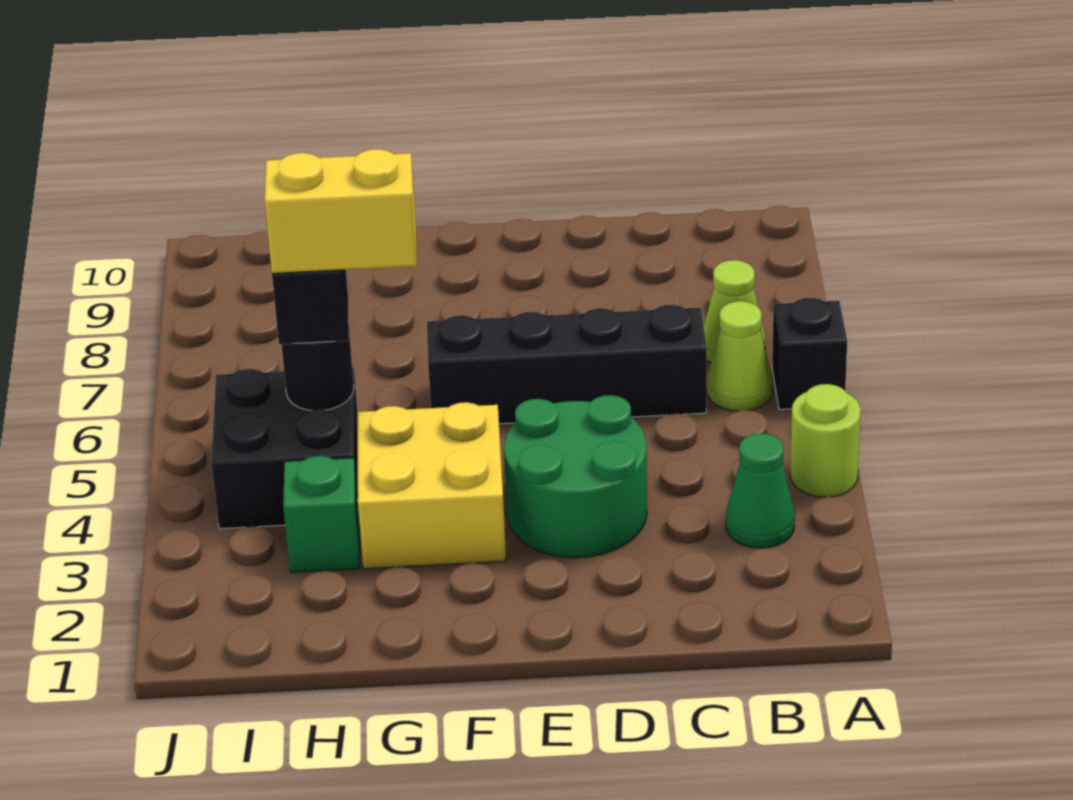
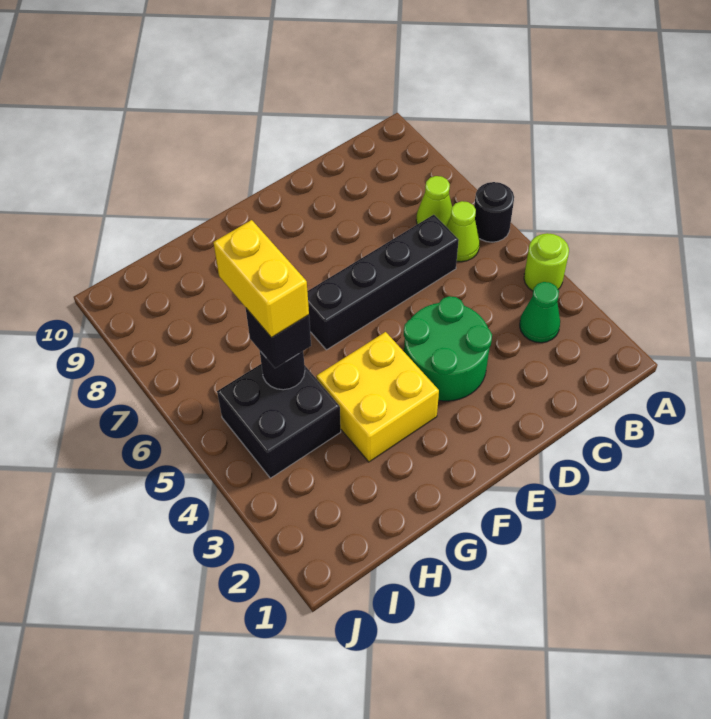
black brick A6 level 1 -> black round brick A6 level 1
yellow brick G5:H5 level 4 -> yellow brick H5:H6 level 4
green brick H3 level 1 -> none

